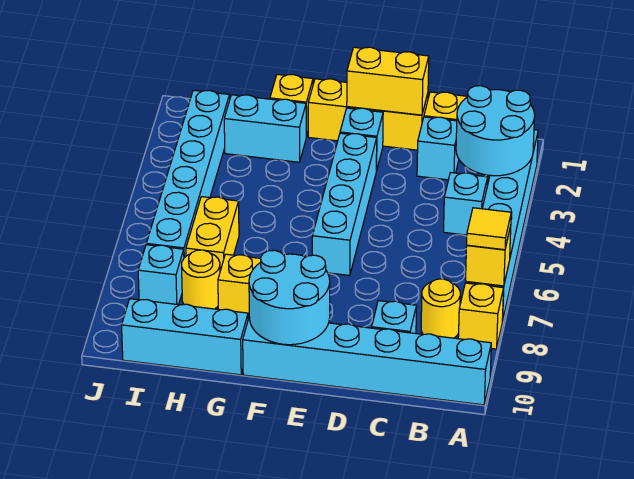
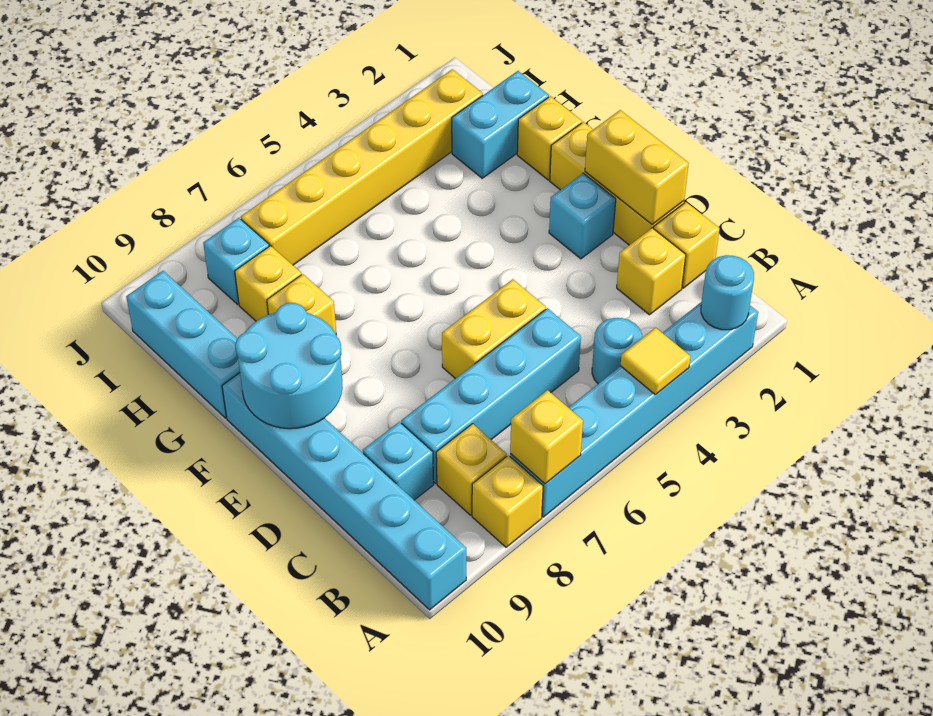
cyan round brick A2:B3 level 2 -> cyan round brick A2 level 2
yellow tile A7 level 3 -> yellow tile A4 level 2
cyan brick B4 level 1 -> cyan round brick B4 level 1
yellow round brick B8 level 1 -> yellow brick B8 level 1
cyan brick C2 level 1 -> yellow brick C2 level 1
cyan brick E3:E6 level 1 -> cyan brick C5:C8 level 1
cyan brick G2:H2 level 1 -> cyan brick H1:H2 level 1
yellow brick H6:H7 level 1 -> yellow brick D5:D6 level 1
yellow round brick H8 level 1 -> yellow brick H8 level 1
cyan brick I2:I7 level 1 -> yellow brick I2:I7 level 1

